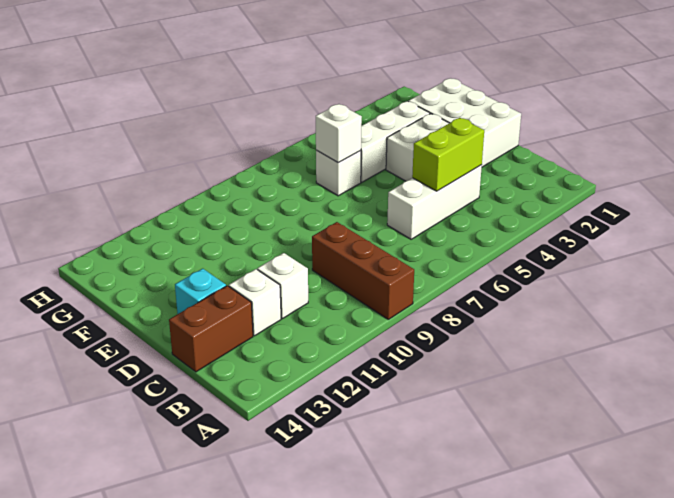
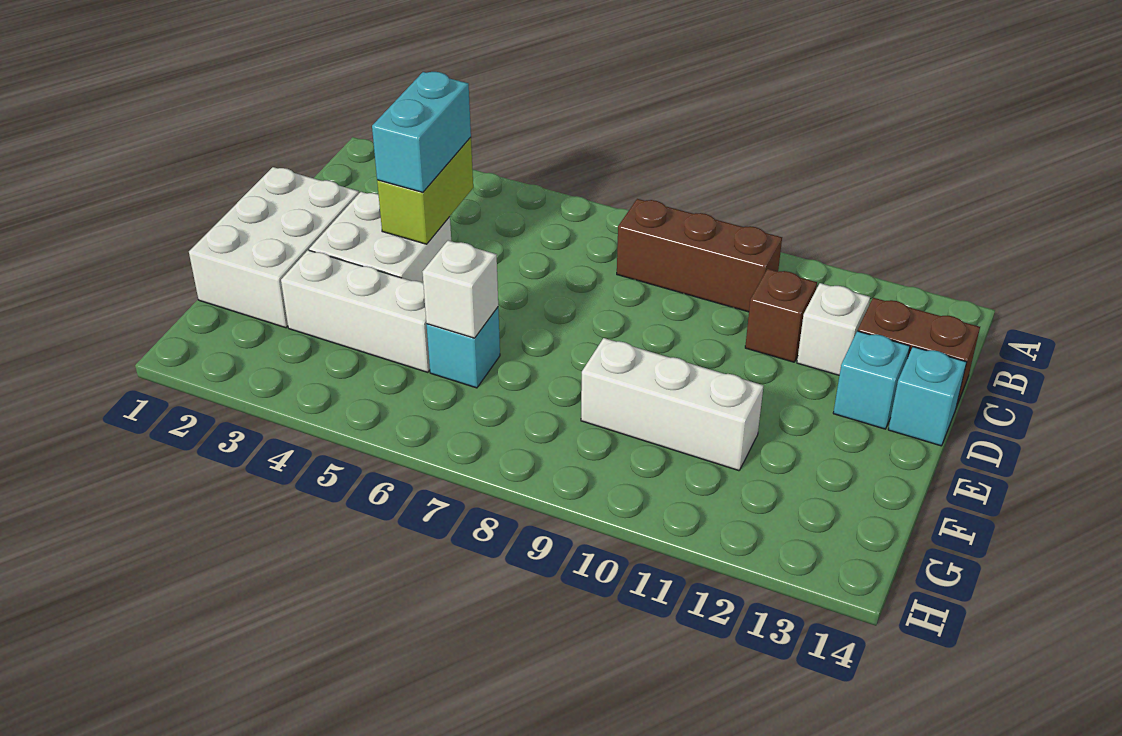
brown brick A9:C9 level 1 -> brown brick B8:B10 level 1
white brick C4:C6 level 1 -> white brick F9:F11 level 1
lime brick C4:C5 level 2 -> lime brick C4:D4 level 2
none -> cyan brick C4:D4 level 3
white brick C11 level 1 -> brown brick C11 level 1
none -> cyan brick D14 level 1
white brick F6 level 1 -> cyan brick F6 level 1

